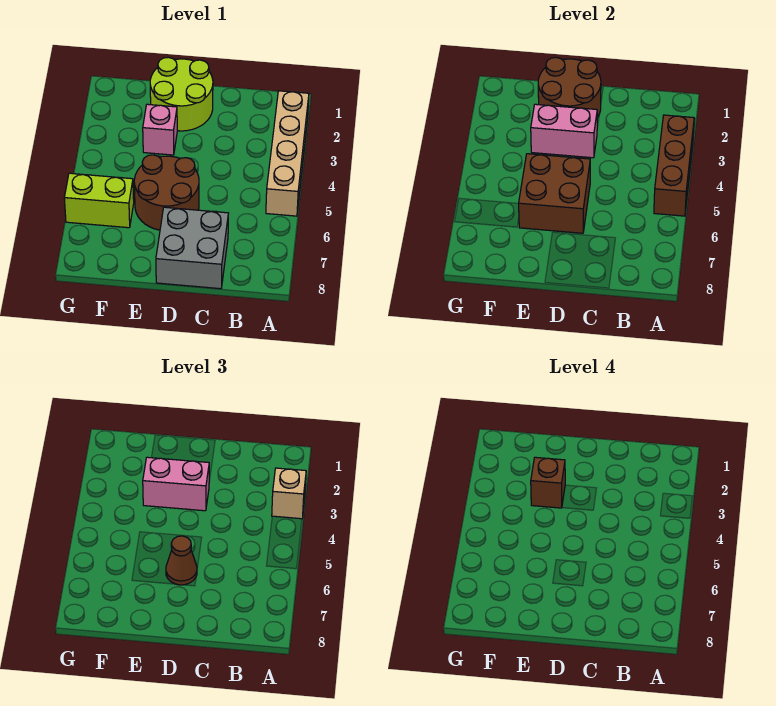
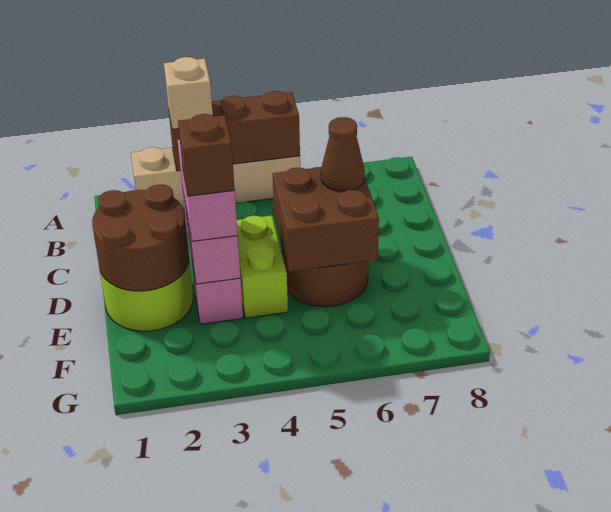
grey brick C7:D8 level 1 -> none
lime brick F6:G6 level 1 -> lime brick D4:E4 level 1

